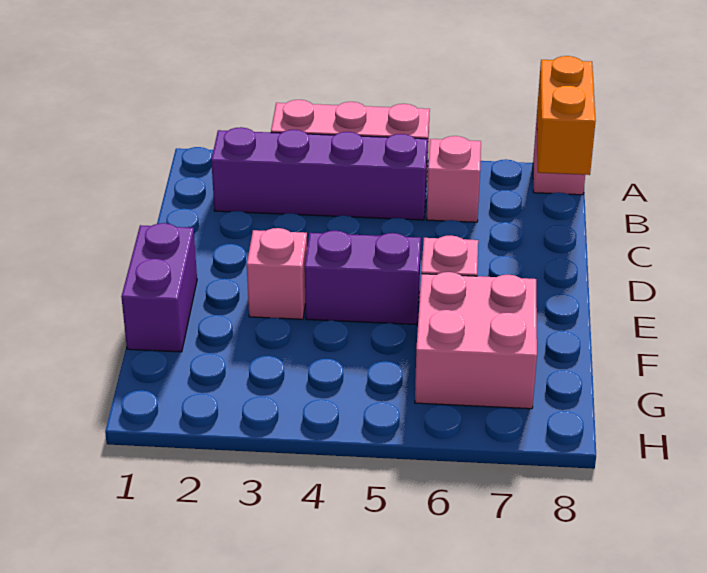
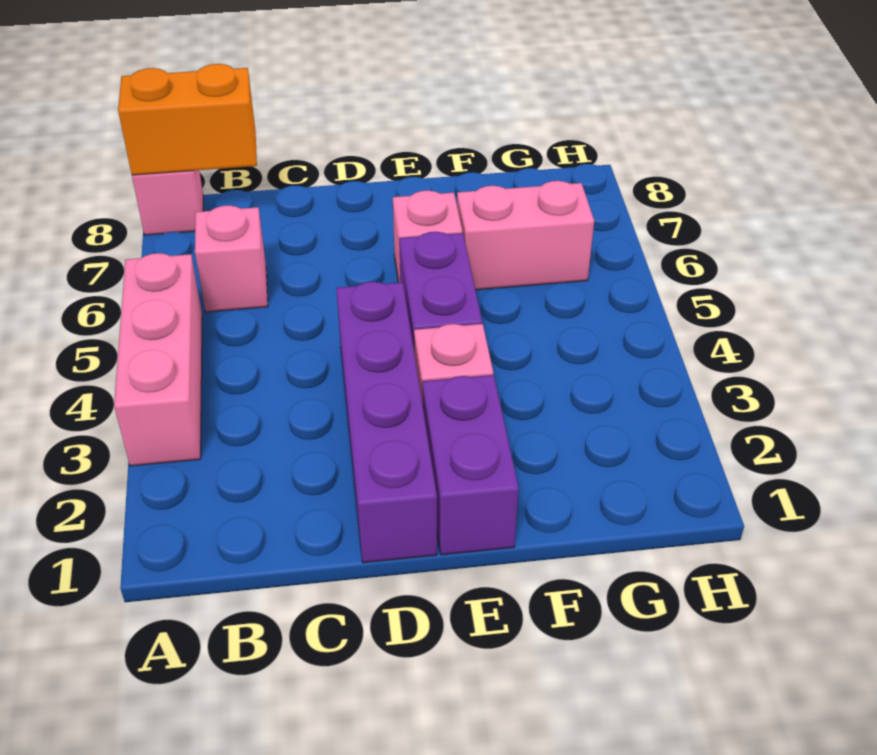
purple brick B2:B5 level 1 -> purple brick D1:D4 level 1
purple brick E1:F1 level 1 -> purple brick E1:E2 level 1
pink brick F6:G7 level 1 -> pink brick F6:G6 level 1

